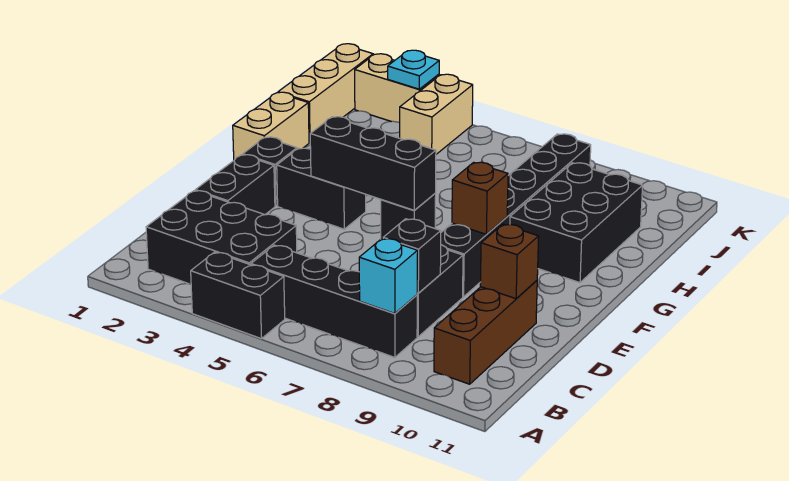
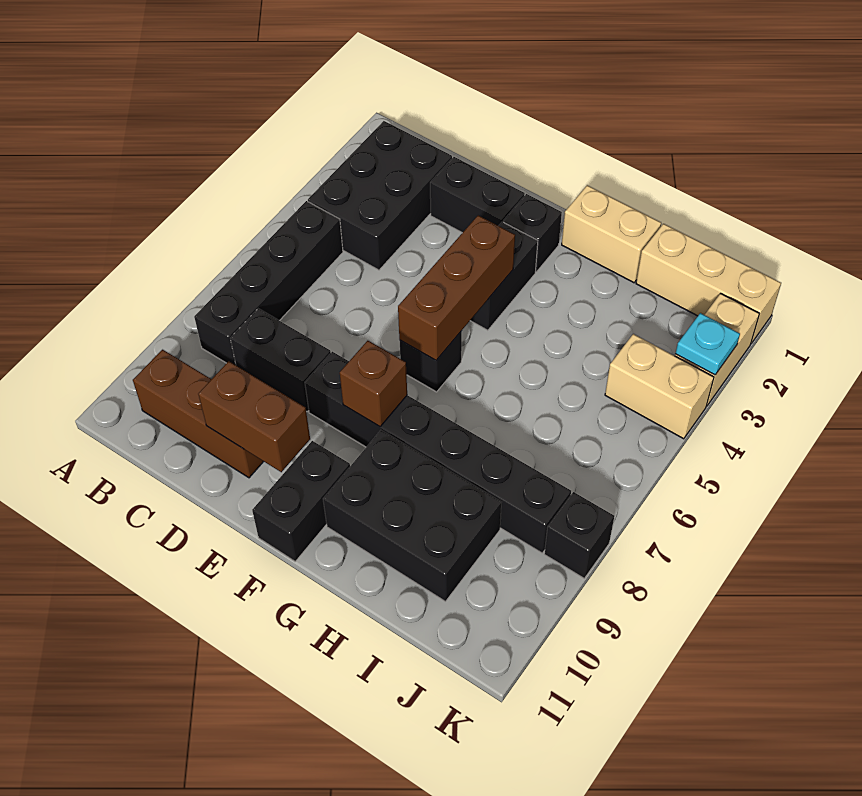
black brick A4:A5 level 1 -> black brick F10:F11 level 1
cyan brick B8 level 2 -> none
black brick C8 level 2 -> black brick K8 level 1
brown brick D10 level 2 -> brown brick D10:E10 level 2
black brick F4:F6 level 2 -> brown brick F4:F6 level 2

